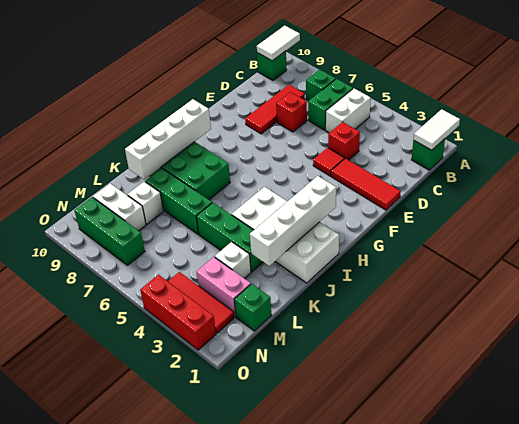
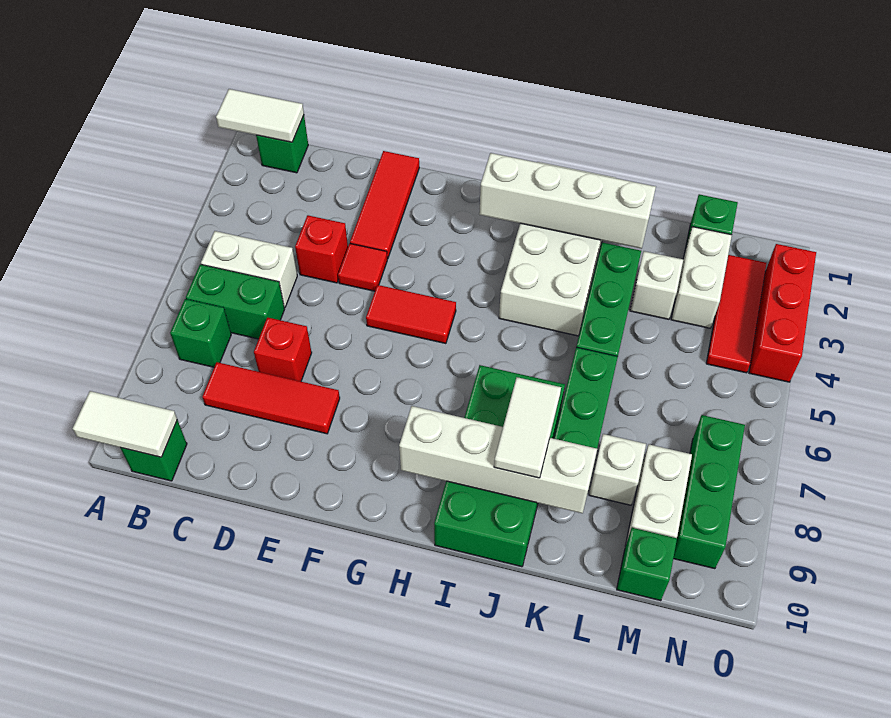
none -> red tile F5:G5 level 1
none -> white tile J8:J9 level 3
pink brick M2:M3 level 1 -> white brick M2:M3 level 1
none -> green brick M10 level 1

